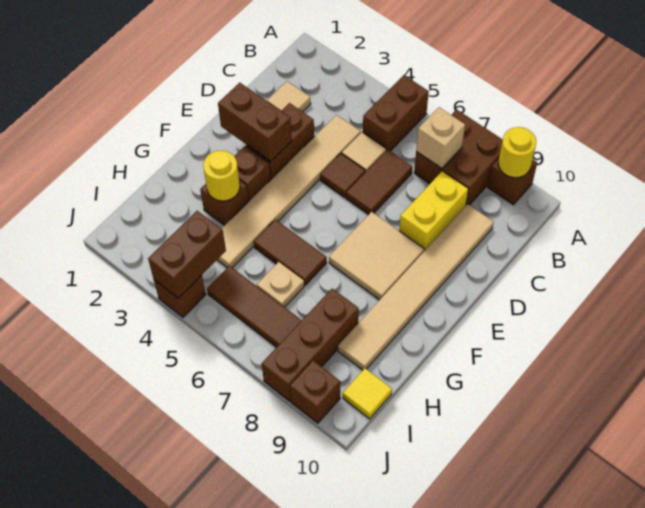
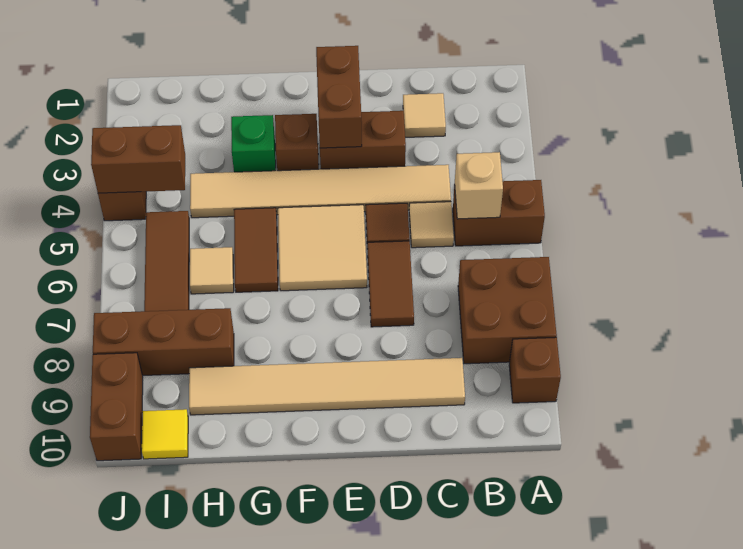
yellow round brick A9 level 2 -> none
tan brick B7 level 2 -> tan brick B5 level 2
brown tile C6:D6 level 1 -> brown tile D6:D7 level 1
yellow brick C8:D8 level 1 -> none
tan tile E7:F8 level 1 -> tan tile E5:F6 level 1
brown brick G3 level 1 -> green brick G3 level 1
yellow round brick G3 level 2 -> none
tan plate H6 level 1 -> tan tile H6 level 1
brown brick J9 level 1 -> brown brick J9:J10 level 1

